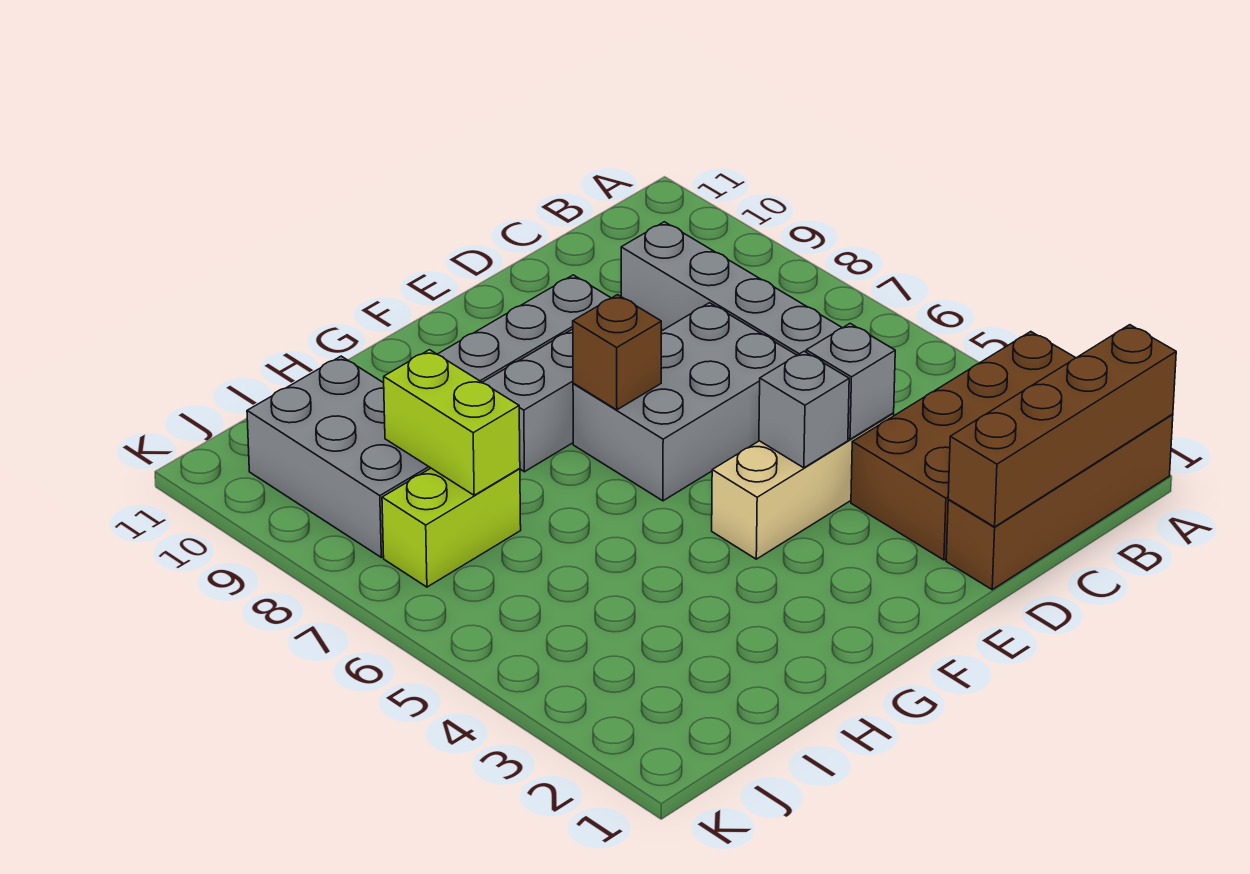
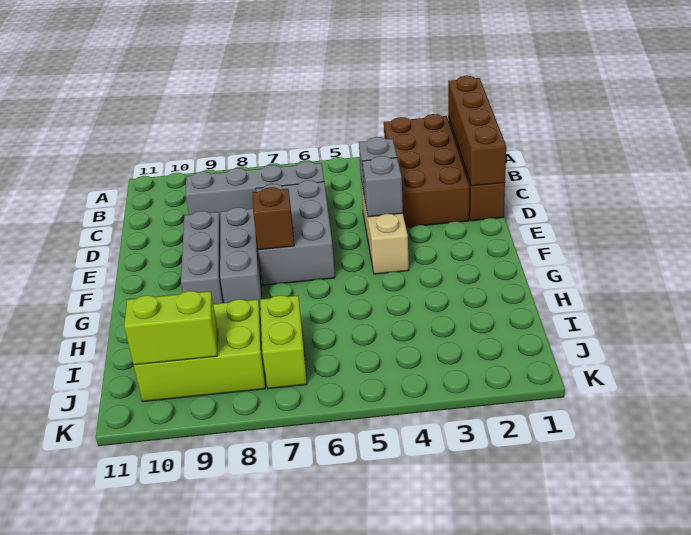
lime brick I7:I8 level 2 -> lime brick J9:J10 level 2
grey brick I8:J10 level 1 -> lime brick I8:J10 level 1

